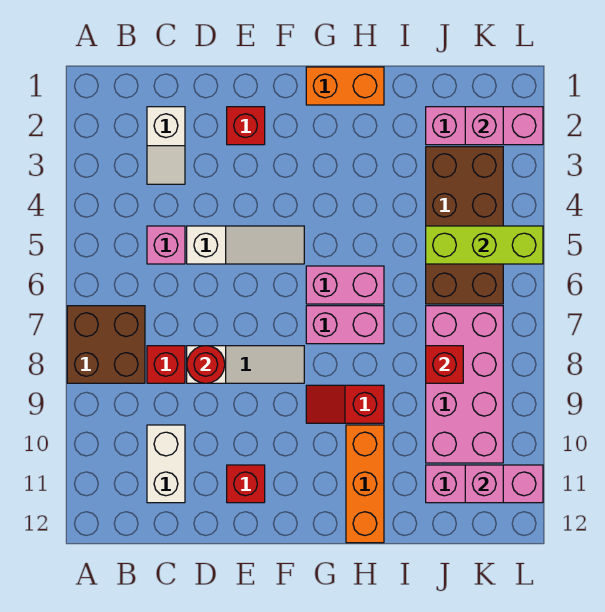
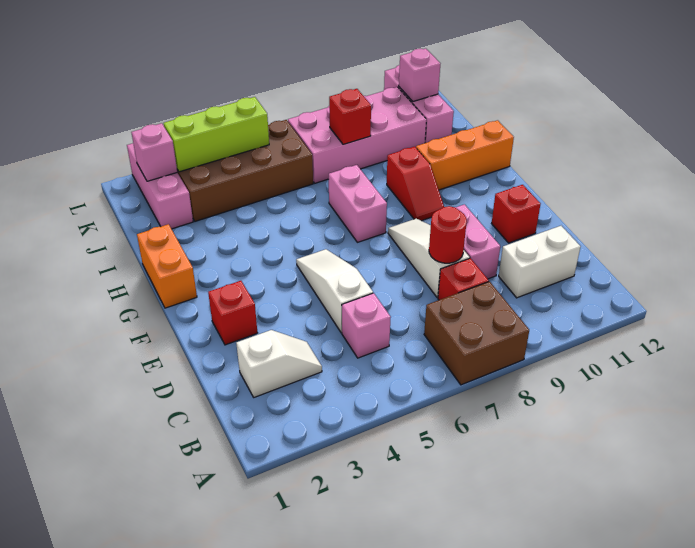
pink brick G6:H6 level 1 -> pink brick D9:E9 level 1
lime brick J5:L5 level 2 -> lime brick K3:K5 level 2

